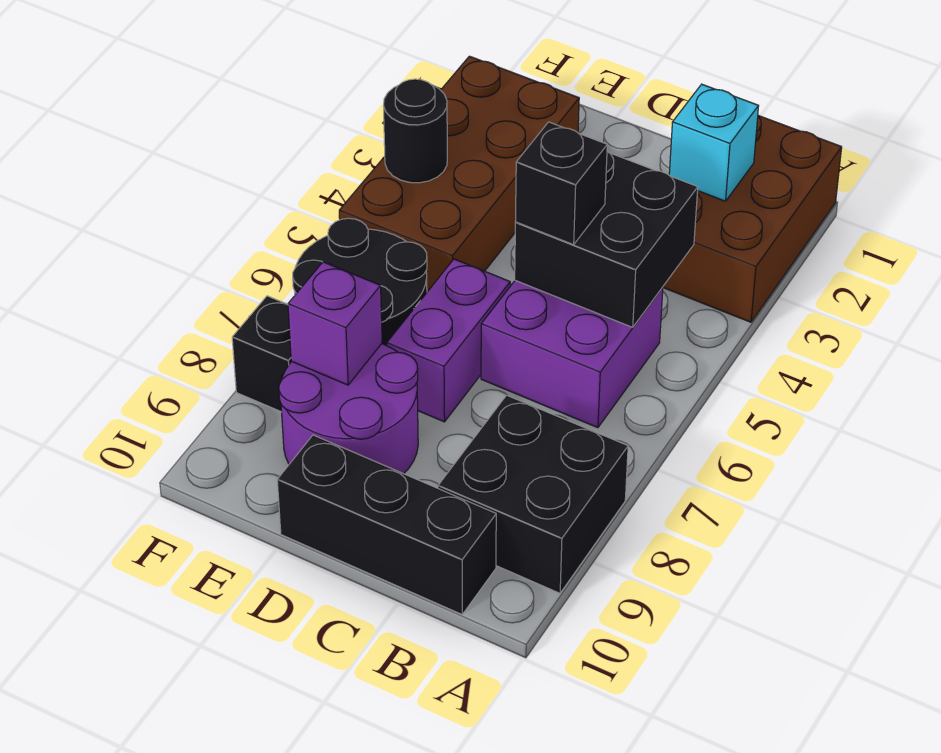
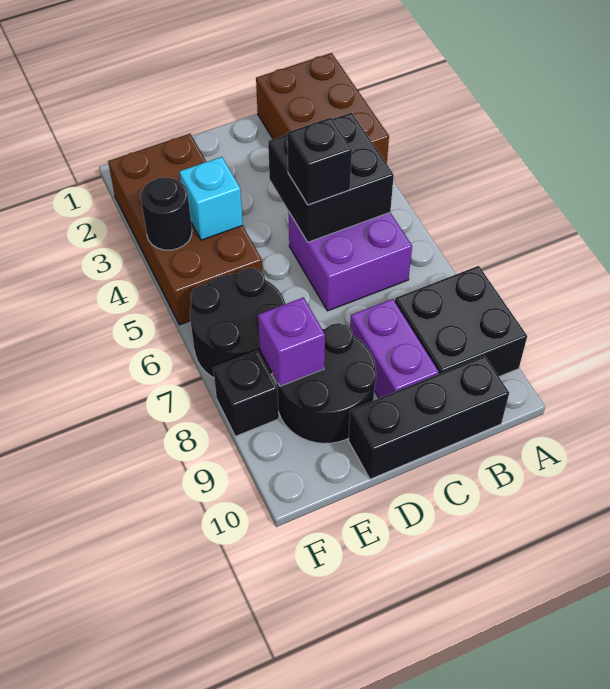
cyan brick B2 level 2 -> cyan brick E4 level 2
purple brick D6:D7 level 1 -> purple brick C8:C9 level 1
purple round brick D8:E9 level 1 -> black round brick D8:E9 level 1

